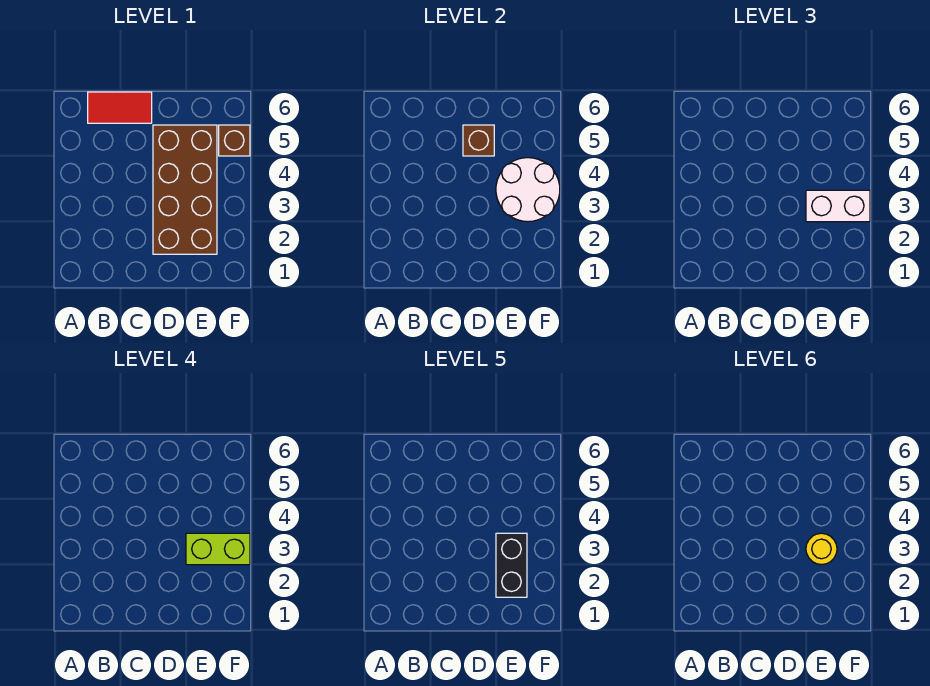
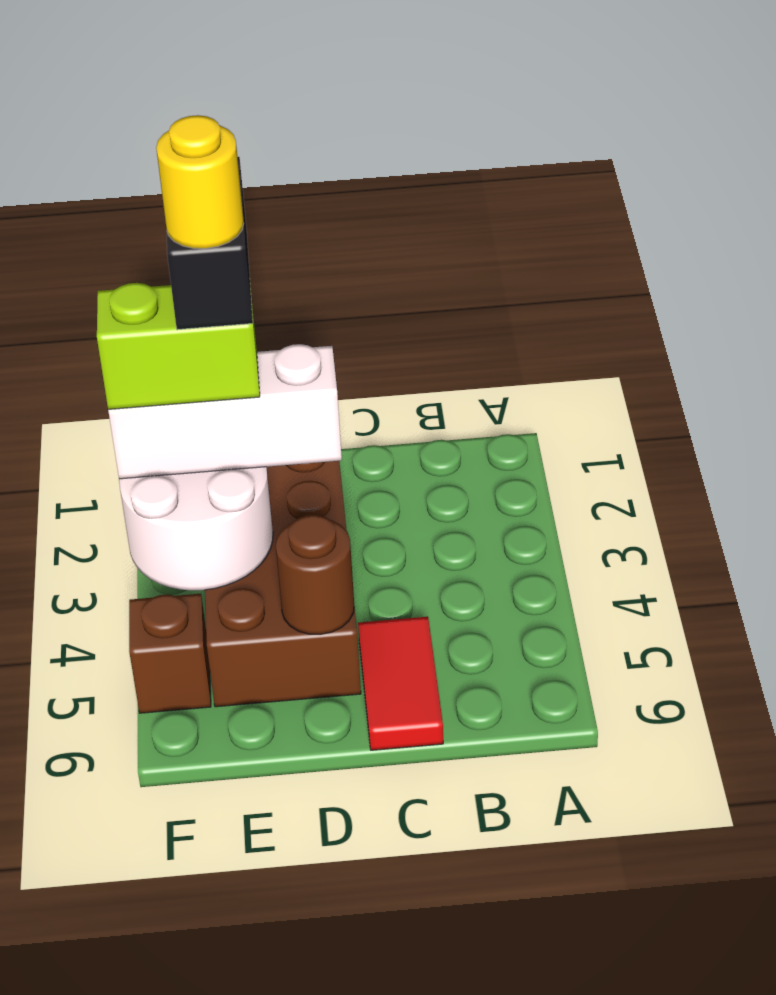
red tile B6:C6 level 1 -> red tile C5:C6 level 1
brown brick D5 level 2 -> brown round brick D5 level 2
white brick E3:F3 level 3 -> white brick D3:F3 level 3

